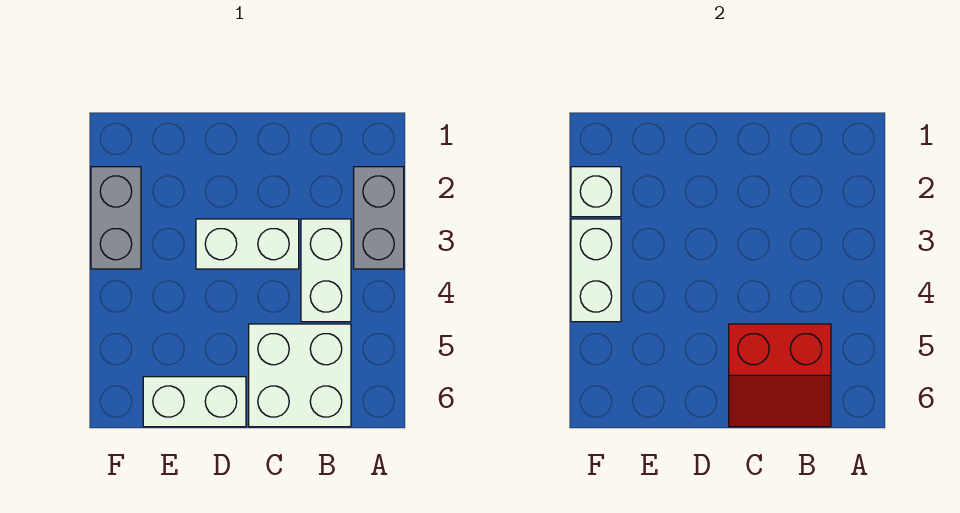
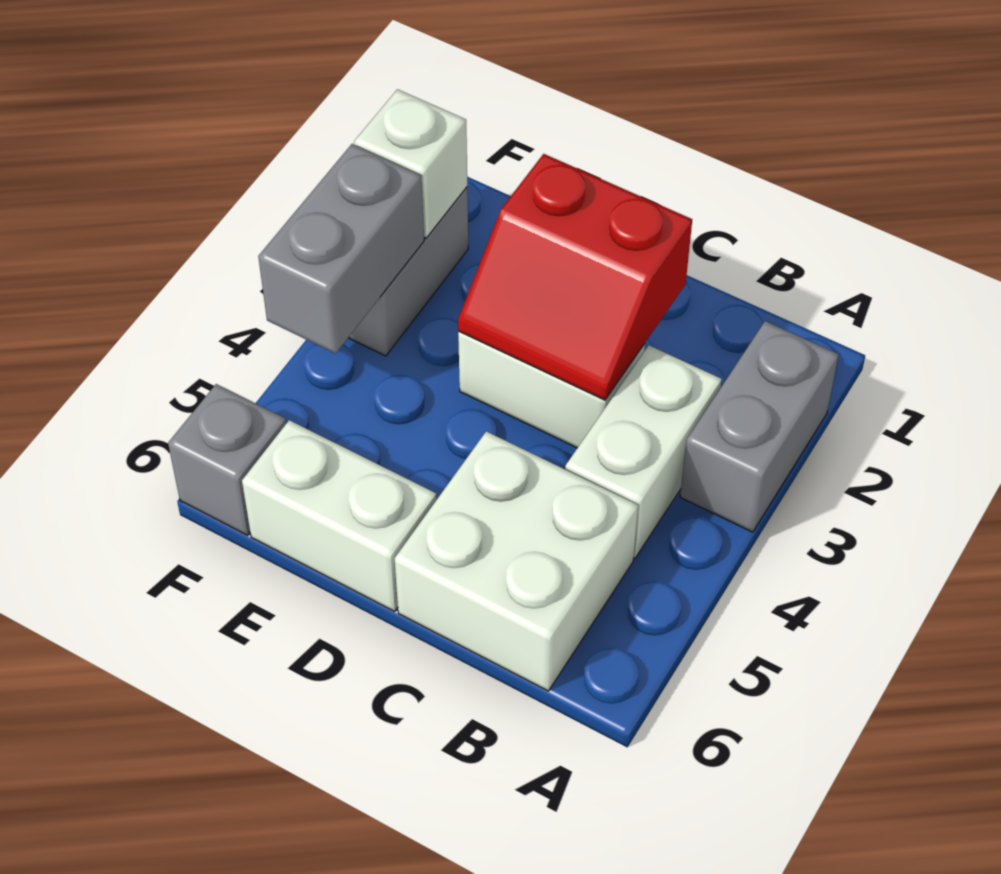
red slope B5:C6 level 2 top 5 -> red slope C2:D3 level 2 top 2
white brick F3:F4 level 2 -> grey brick F3:F4 level 2
none -> grey brick F6 level 1

